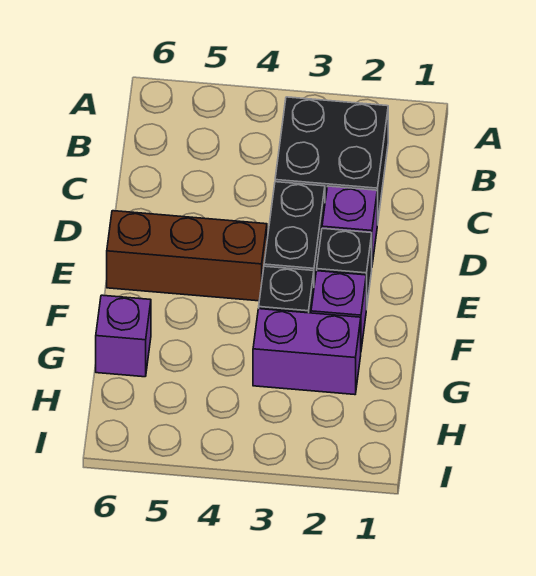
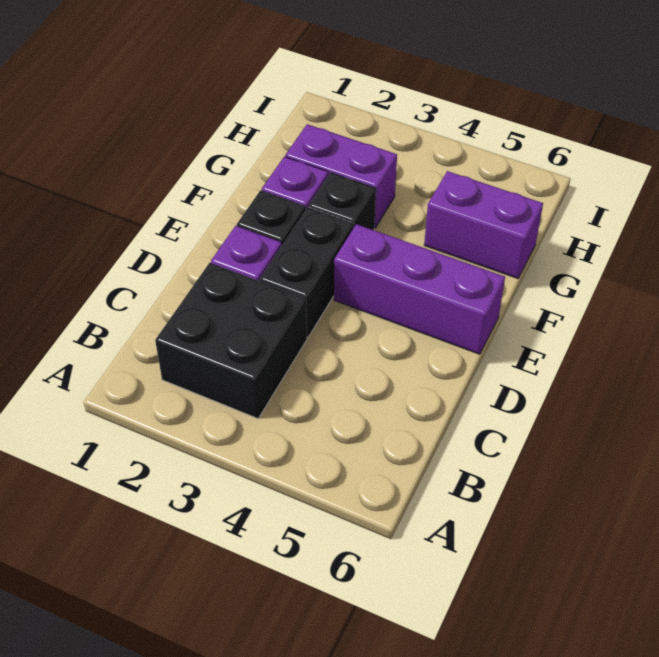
brown brick E4:E6 level 1 -> purple brick E4:E6 level 1
purple brick G6 level 1 -> purple brick G5:G6 level 1

